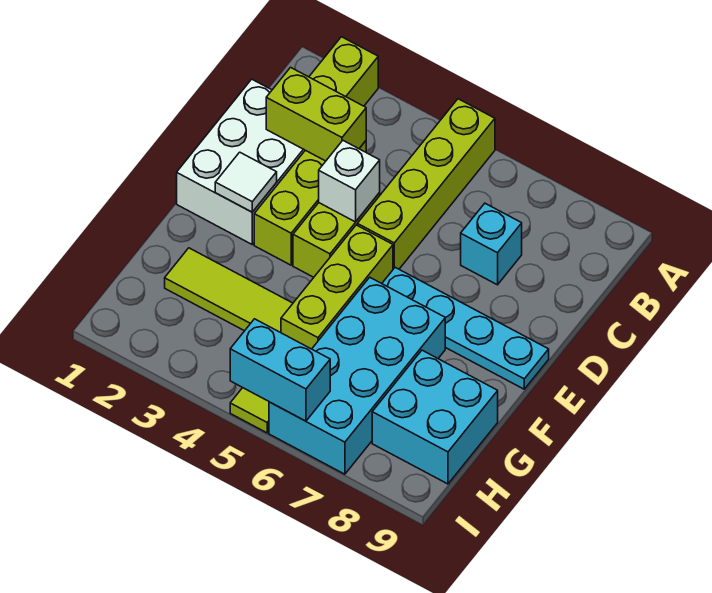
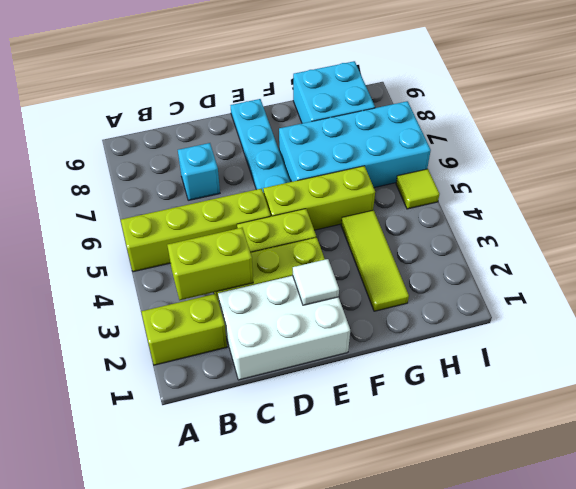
lime brick C2:C3 level 2 -> lime brick B3:C3 level 2
white brick D4 level 2 -> none
cyan brick I5:I6 level 2 -> none

